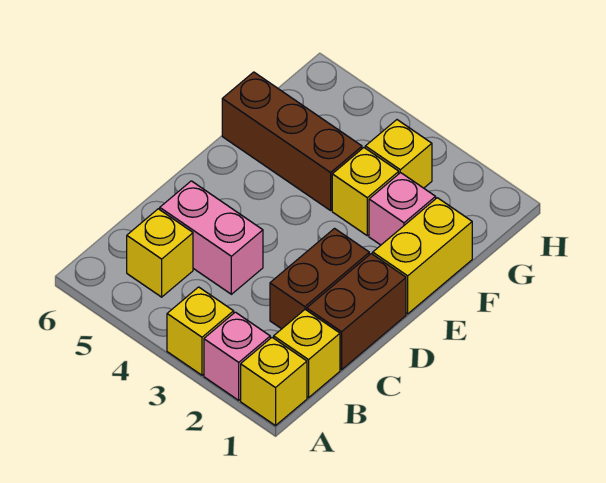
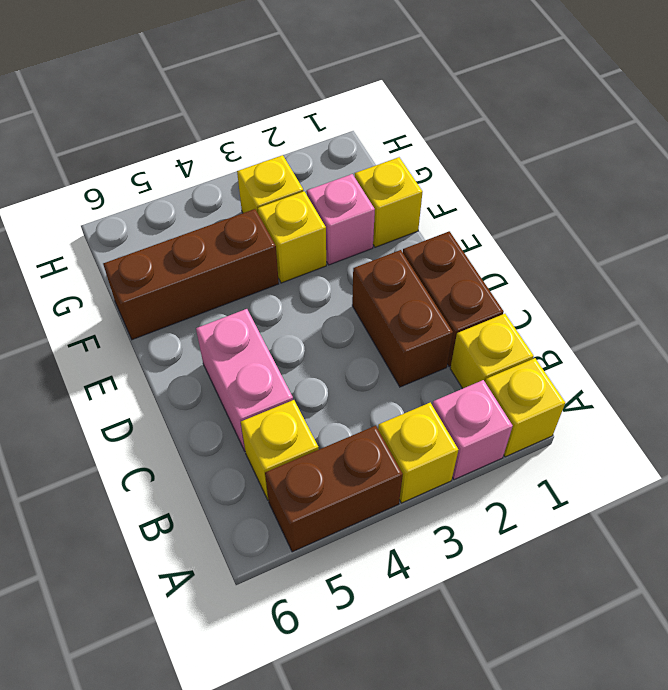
none -> brown brick A4:A5 level 1
pink brick C4:C5 level 1 -> pink brick C5:D5 level 1
yellow brick E1:F1 level 1 -> yellow brick F1 level 1

